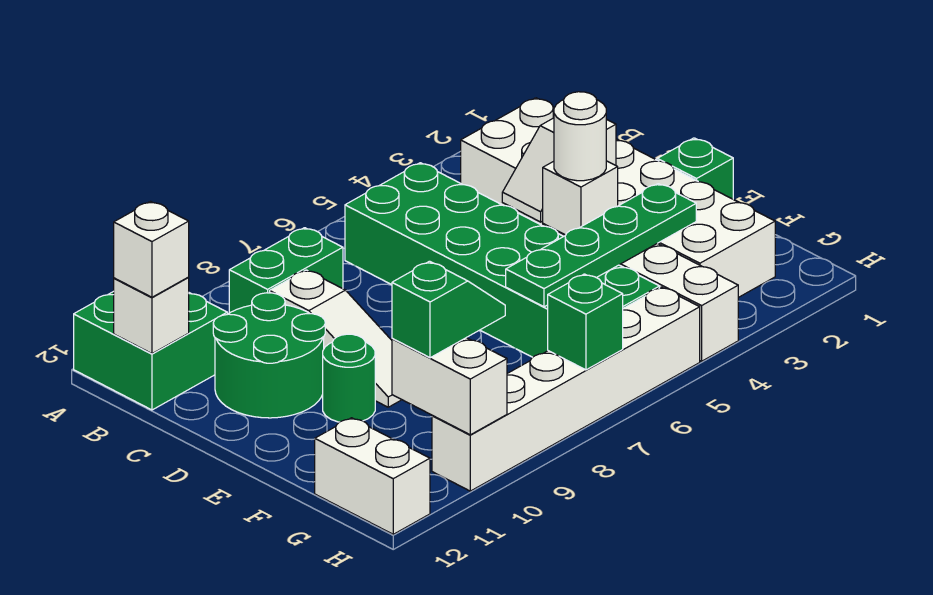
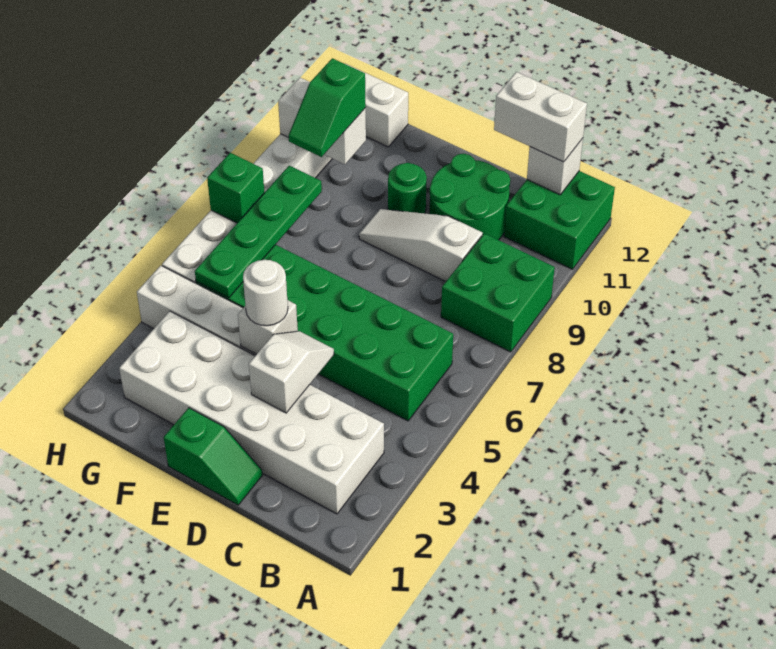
green brick B8:B9 level 1 -> green brick A8:B9 level 1
white brick B12 level 3 -> white brick B12:C12 level 3
green plate F3:F6 level 2 -> green plate G5:G8 level 2

